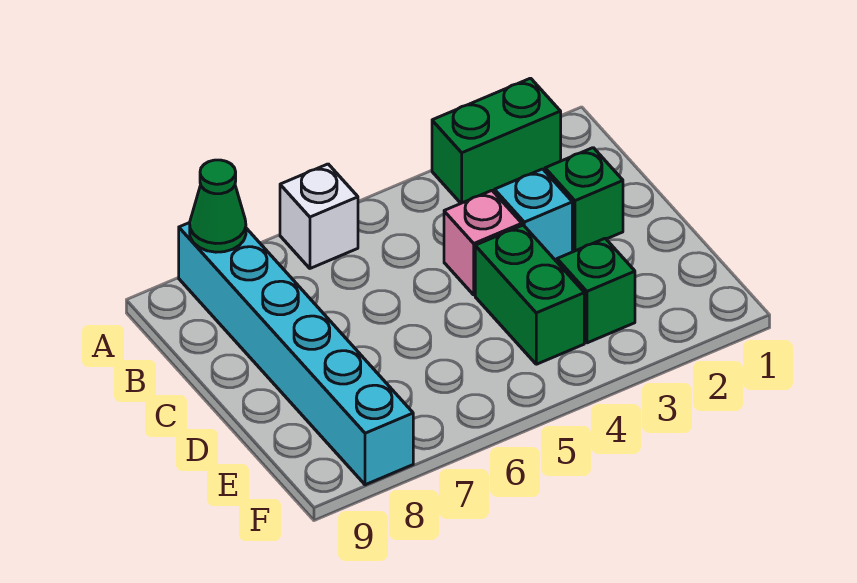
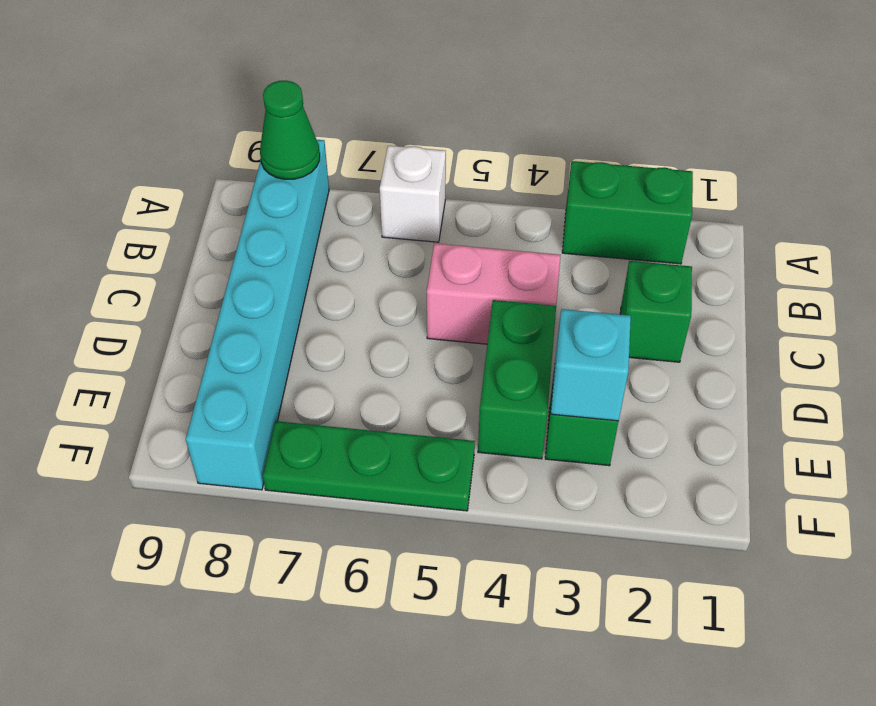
cyan brick C3 level 1 -> cyan brick E3 level 2
pink brick C4 level 1 -> pink brick C4:C5 level 1
none -> green plate F5:F7 level 1

